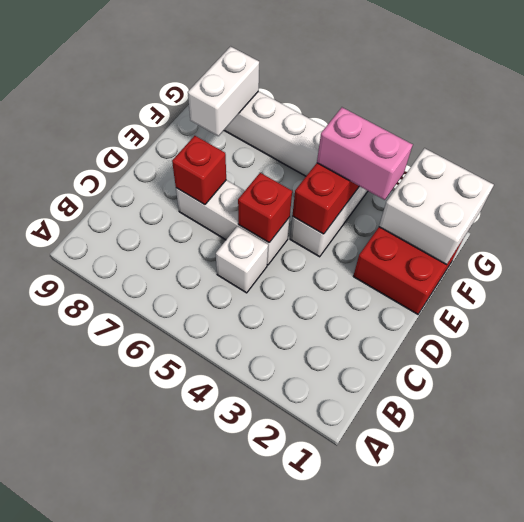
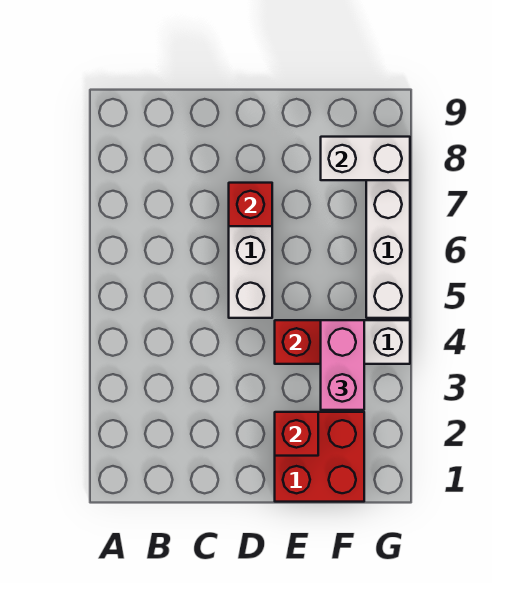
white brick C5 level 1 -> none
red brick D5 level 2 -> red brick E2 level 2
white brick F1:G2 level 2 -> none

